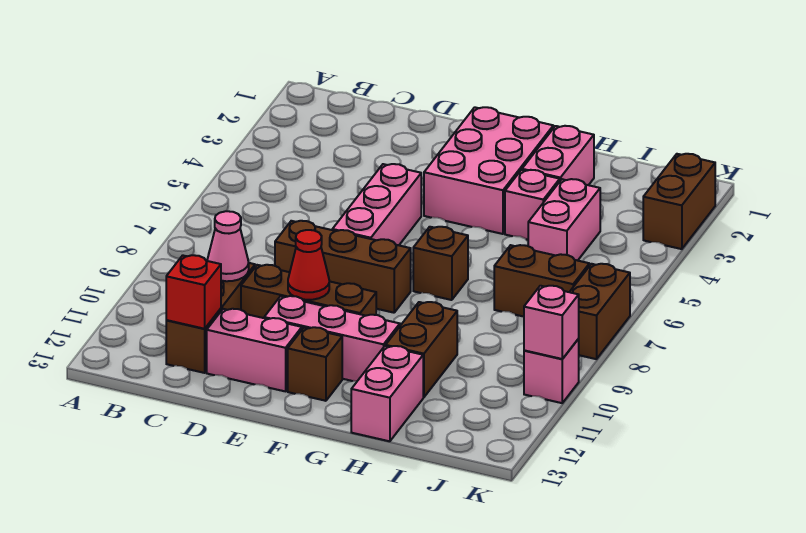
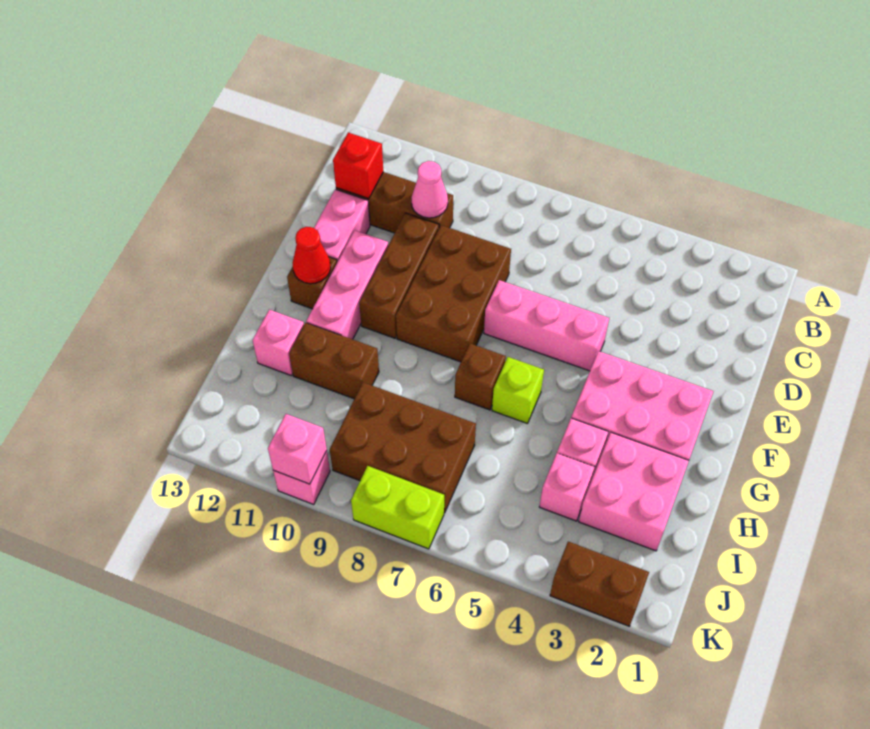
brown brick D8:F8 level 1 -> brown brick D8:F9 level 1
red cone E10 level 2 -> red cone F12 level 2
none -> lime brick G6 level 1
pink brick H2:H3 level 1 -> pink brick H2:I3 level 1
pink brick H12:H13 level 1 -> pink brick H12 level 1
pink brick I4:I5 level 1 -> pink brick I4 level 1
brown brick I7:J7 level 1 -> brown brick I7:J9 level 1
brown brick K7:K8 level 1 -> lime brick K7:K8 level 1

